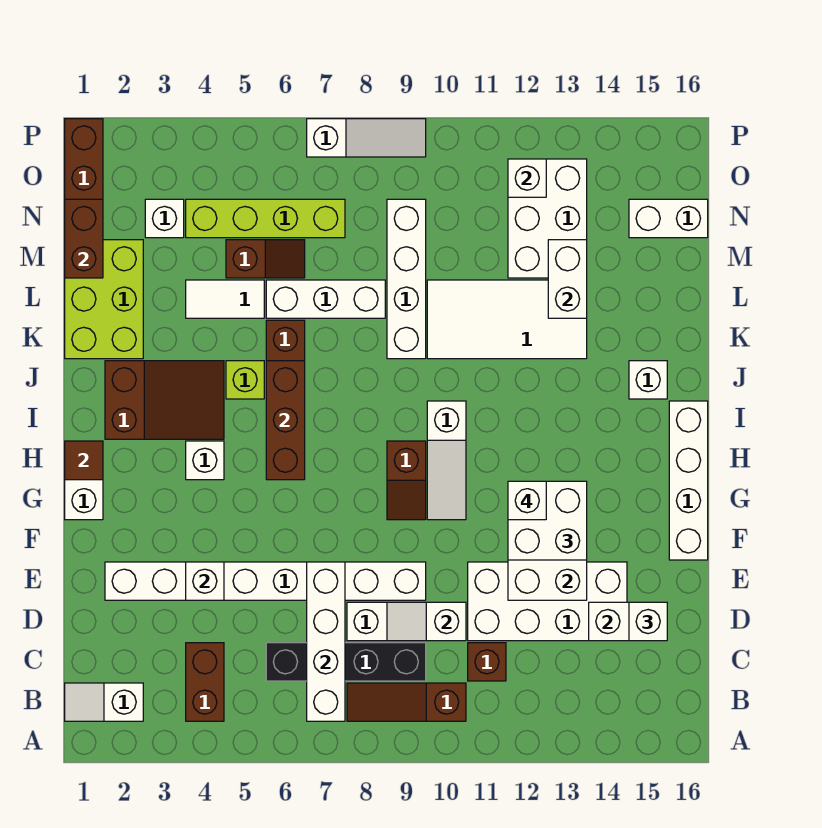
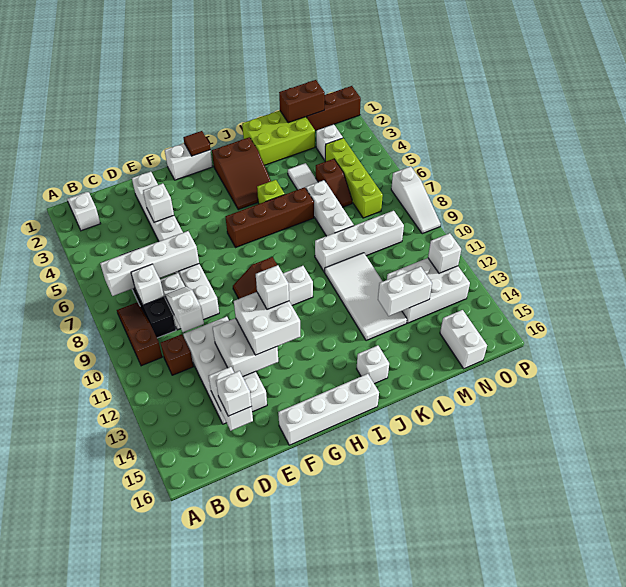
brown brick B4:C4 level 1 -> none
white brick H4 level 1 -> white brick C8 level 2
brown brick H6:J6 level 2 -> none

